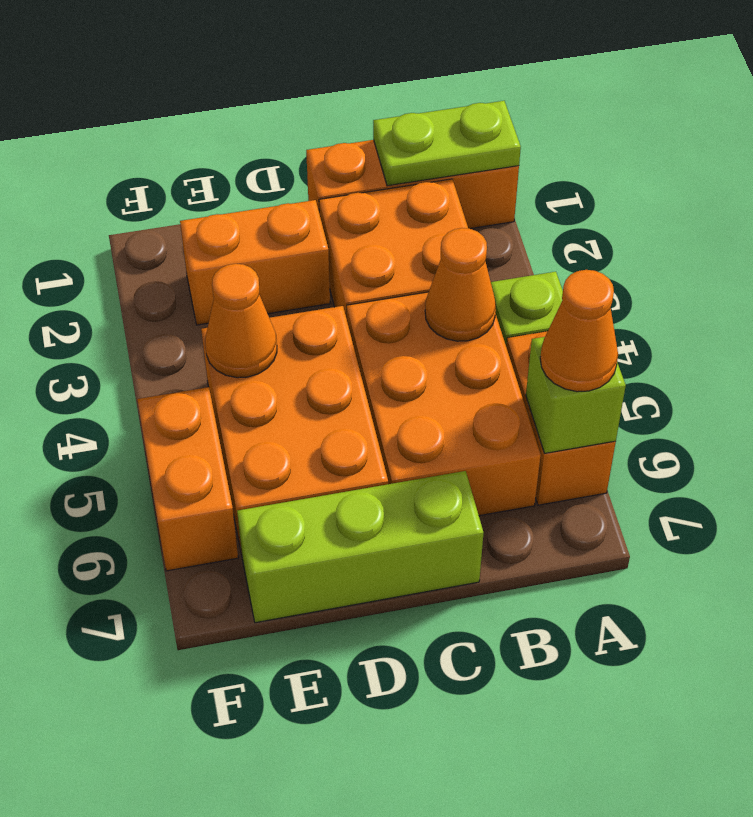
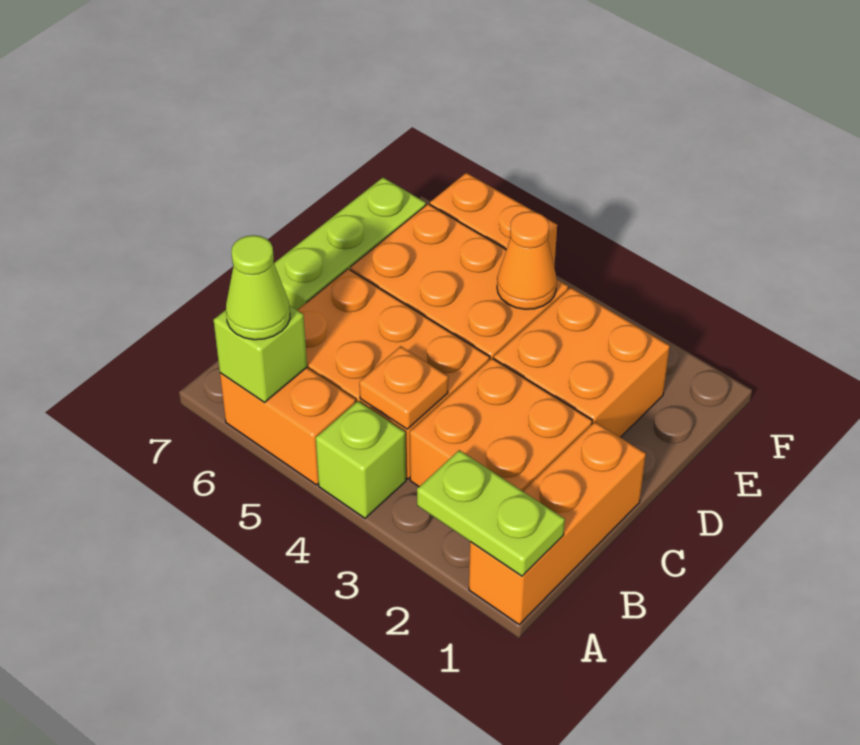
lime plate A1:B1 level 2 -> lime plate A1:A2 level 2
orange cone A6 level 3 -> lime cone A6 level 3
orange cone B4 level 2 -> orange plate B4 level 2
orange brick D2:E2 level 1 -> orange brick D2:E3 level 1

